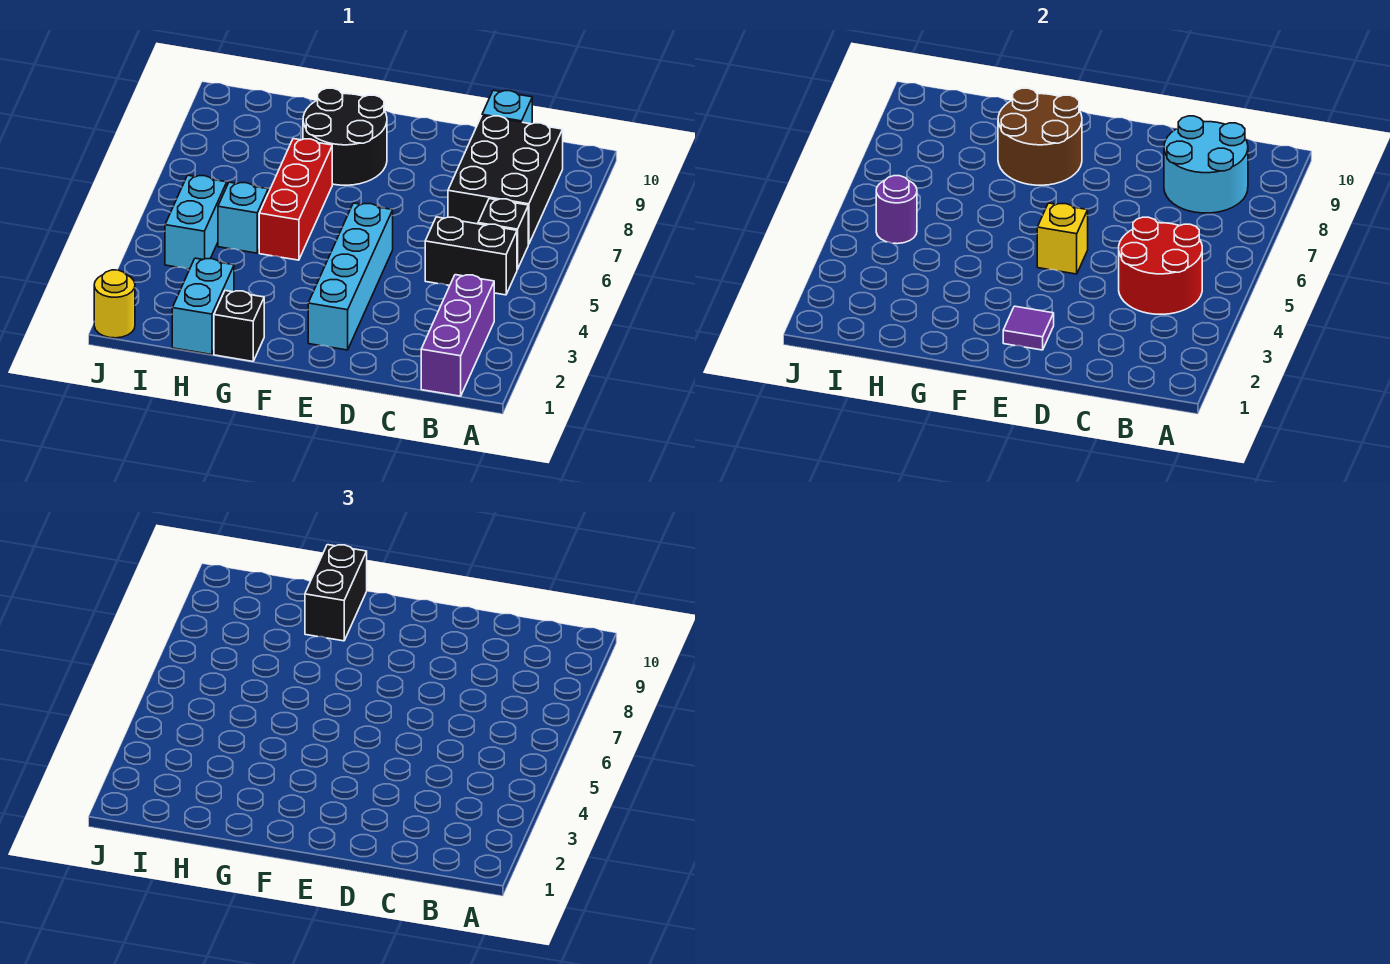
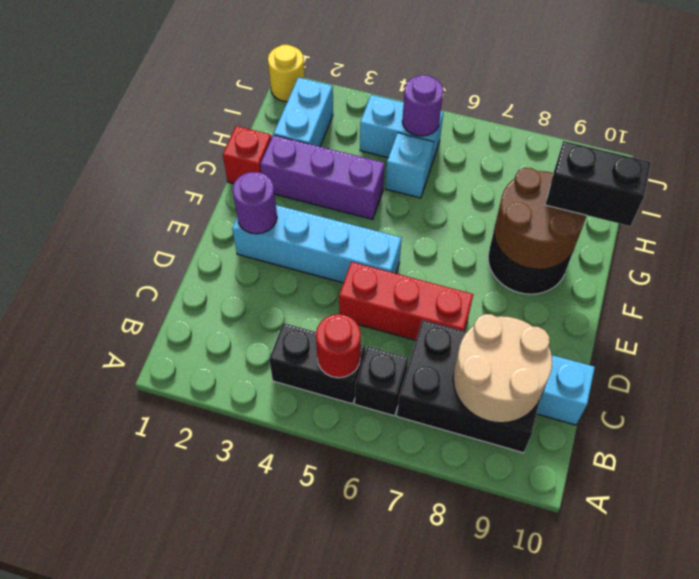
purple brick B1:B3 level 1 -> purple brick G2:G4 level 1
red round brick B4:C5 level 2 -> red round brick B5 level 2
black brick B5:C5 level 1 -> black brick B4:B5 level 1
cyan round brick B8:C9 level 2 -> tan round brick B8:C9 level 2
purple tile E2 level 2 -> purple round brick E2 level 2
yellow brick E5 level 2 -> none
black brick G1 level 1 -> red brick G1 level 1
red brick G5:G7 level 1 -> red brick D5:D7 level 1
cyan brick H1:H2 level 1 -> cyan brick H2:I2 level 1

